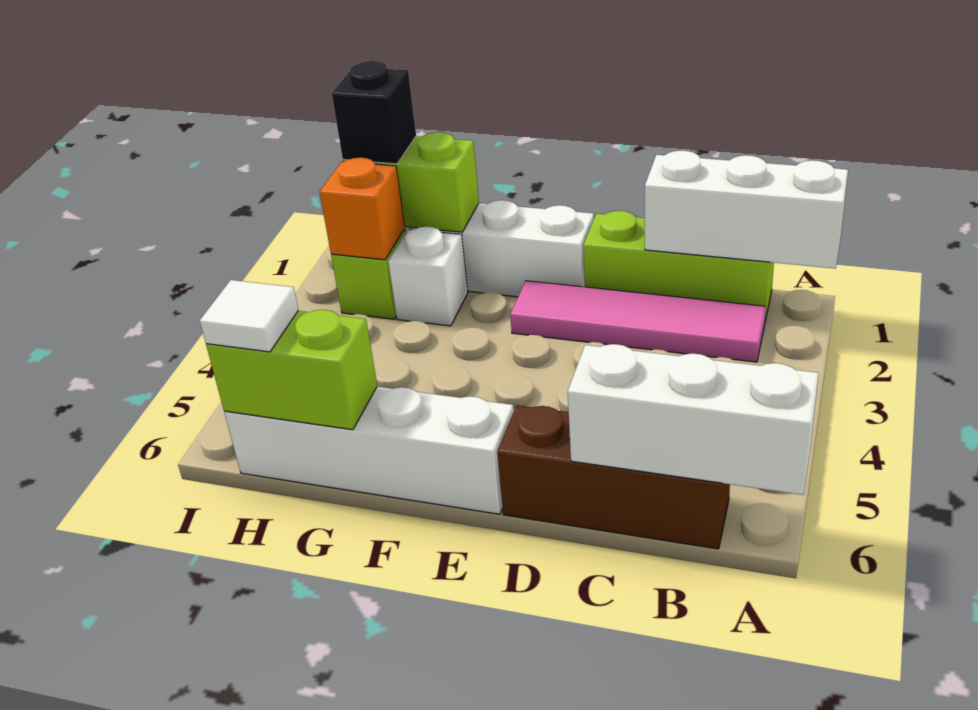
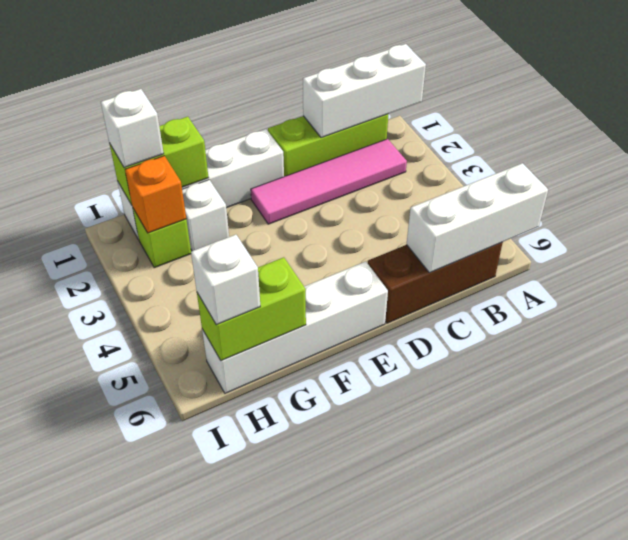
black brick H1 level 3 -> white brick H1 level 3
white tile H6 level 3 -> white brick H6 level 3

